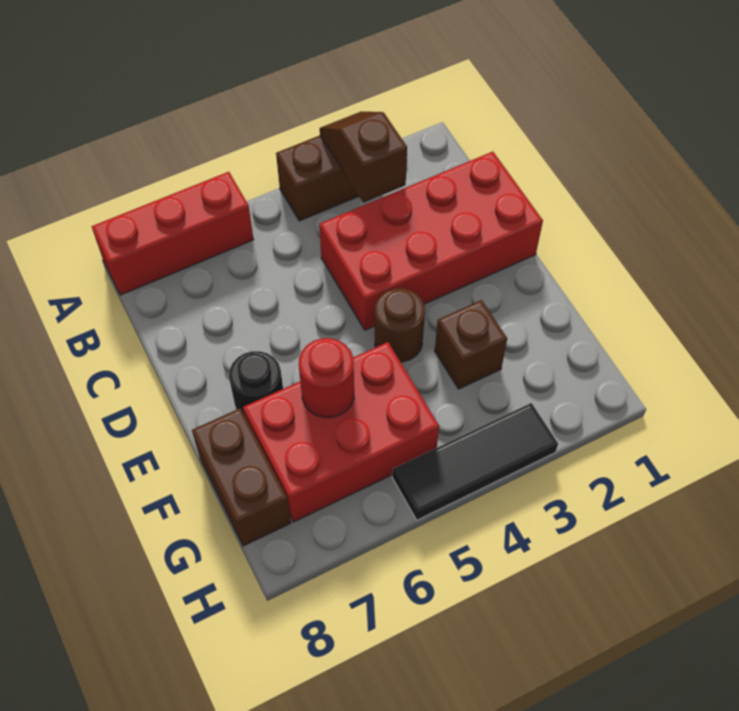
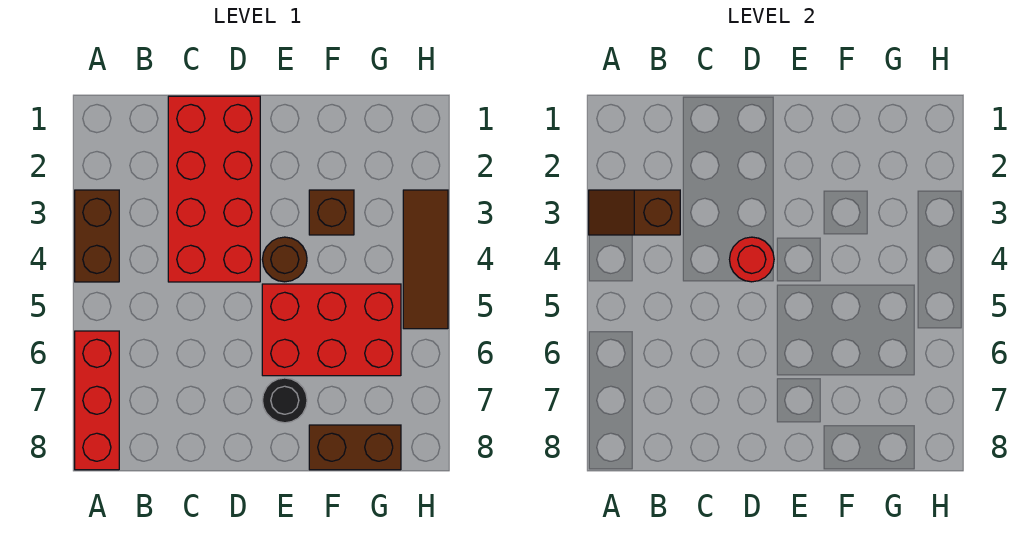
red brick F5:G7 level 1 -> red brick E5:G6 level 1
red round brick F6 level 2 -> red round brick D4 level 2
black tile H3:H5 level 1 -> brown tile H3:H5 level 1

